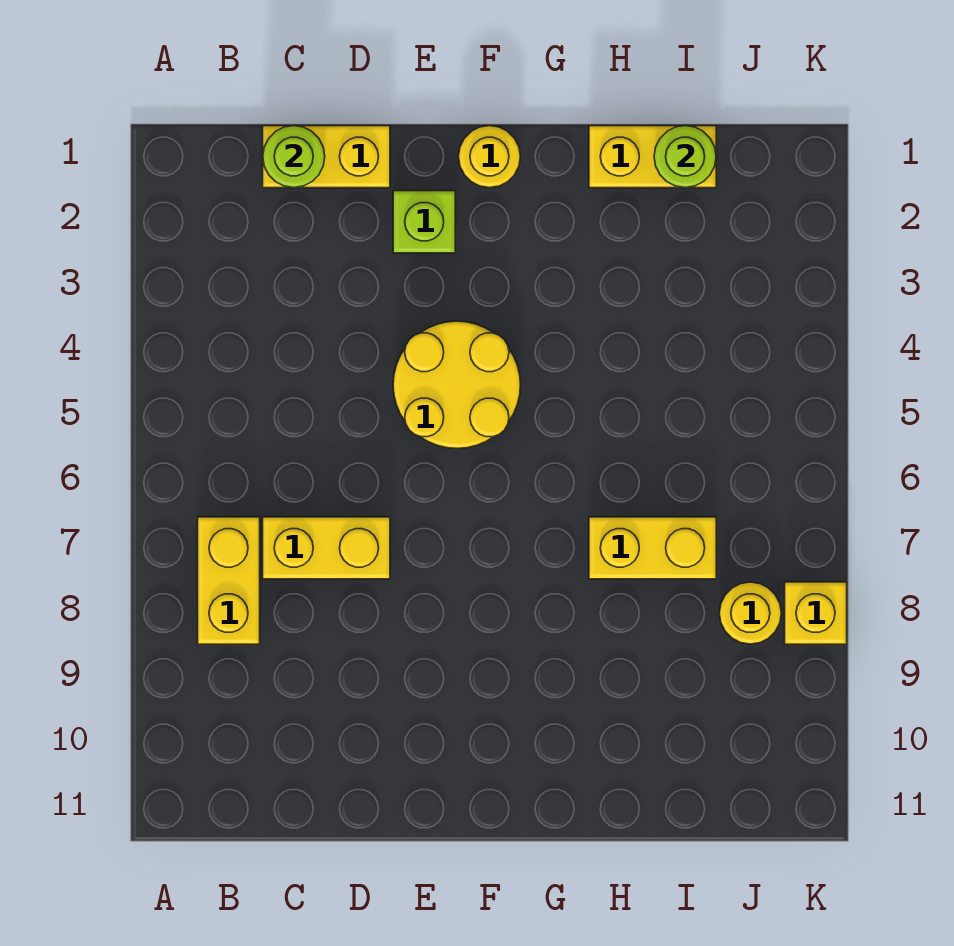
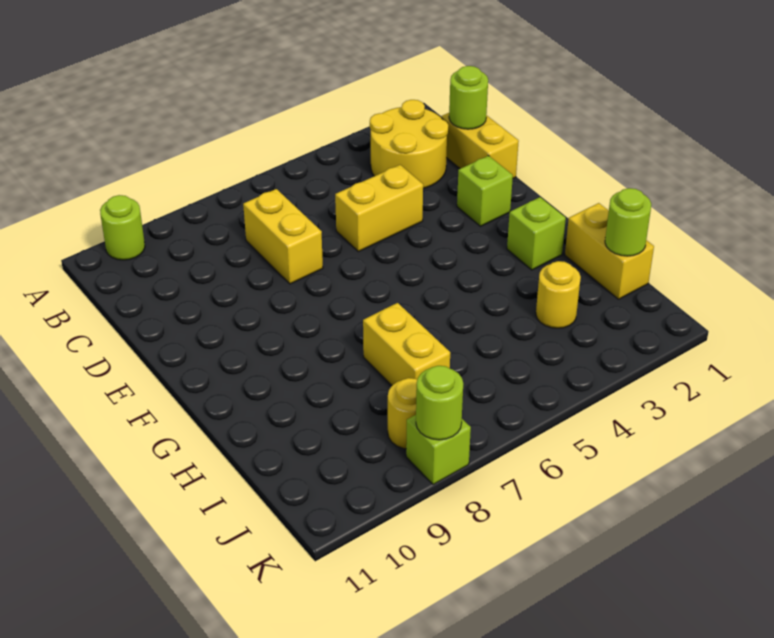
none -> lime round brick A10 level 1
yellow brick B7:B8 level 1 -> yellow brick D4:D5 level 1
yellow round brick E4:F5 level 1 -> yellow round brick B2:C3 level 1
yellow round brick F1 level 1 -> yellow round brick I3 level 1
none -> lime brick G2 level 1
yellow brick K8 level 1 -> lime brick K8 level 1
none -> lime round brick K8 level 2

